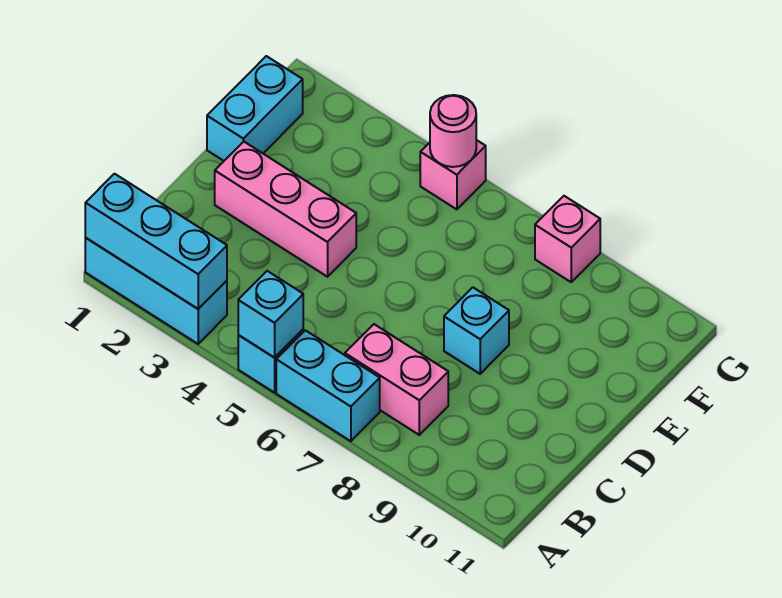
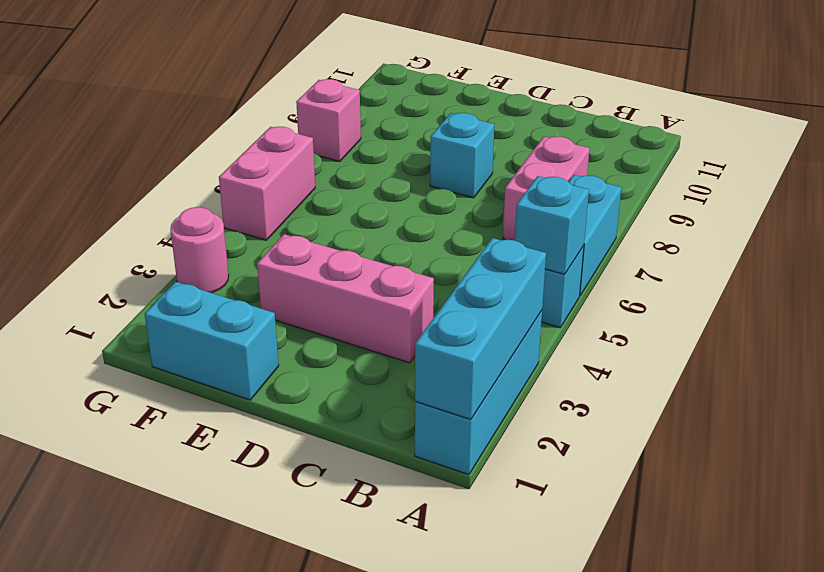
pink brick D2:D4 level 1 -> pink brick C3:E3 level 1
pink brick G5 level 1 -> pink brick G5:G6 level 1
pink round brick G5 level 2 -> pink round brick G3 level 1

